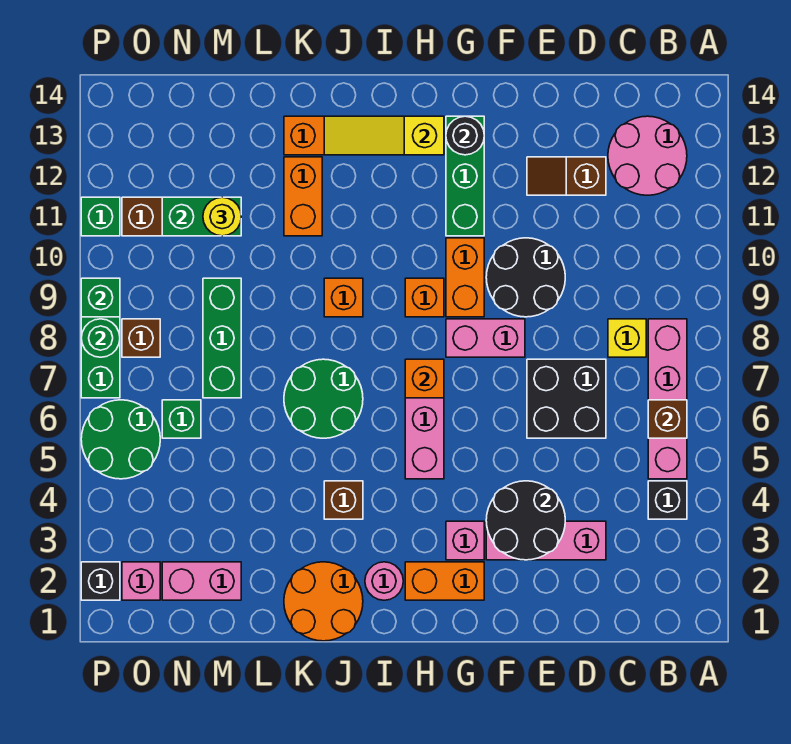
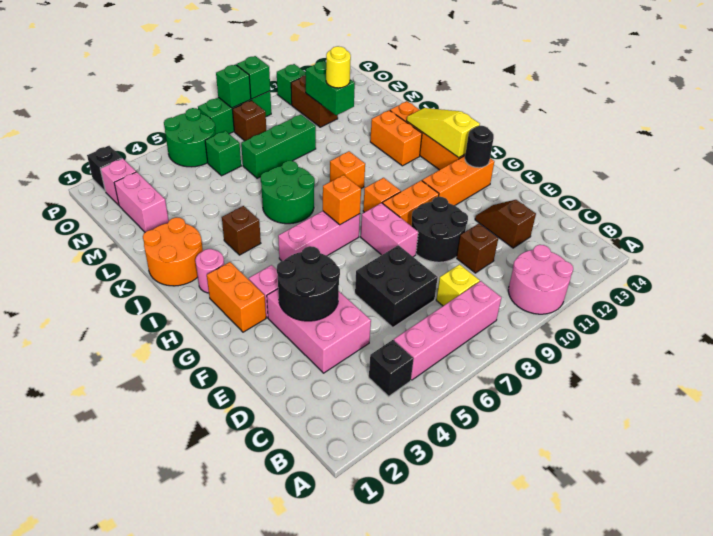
brown brick B6 level 2 -> brown brick D10 level 1
pink round brick B12:C13 level 1 -> pink round brick A10:B11 level 1
pink brick D3:F3 level 1 -> pink brick D3:F4 level 1
green brick G11:G13 level 1 -> orange brick G11:G13 level 1
orange brick K11:K12 level 1 -> orange brick J12:K12 level 1
green round brick P8 level 2 -> green brick P8 level 2

